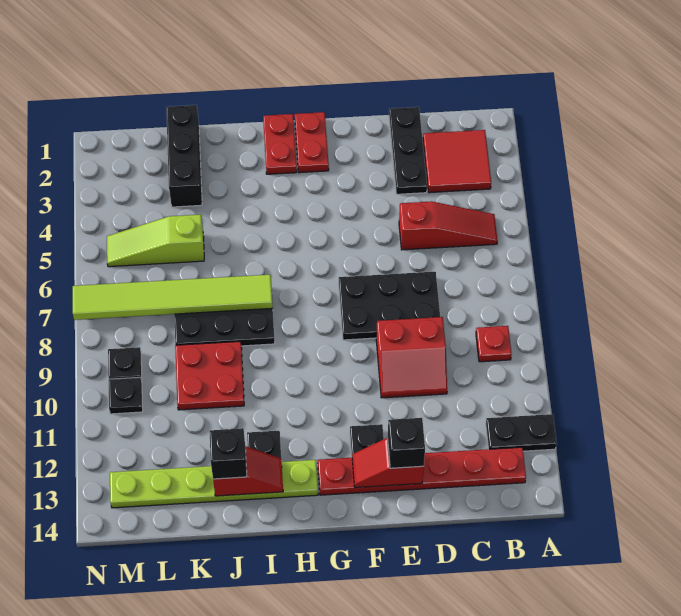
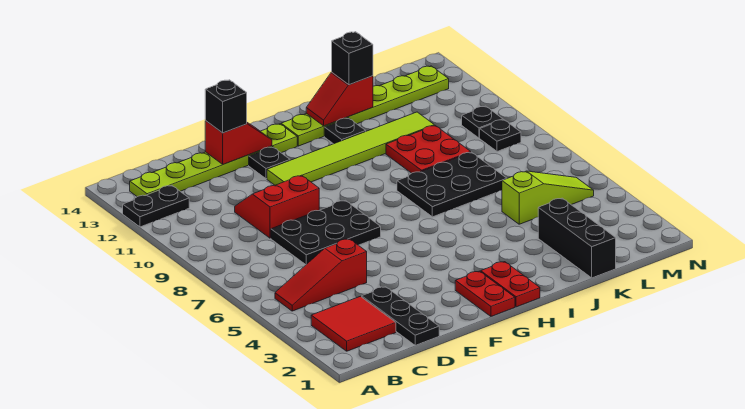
red plate B9 level 1 -> none
red plate B13:G13 level 1 -> lime plate B13:G13 level 1
lime tile I7:N7 level 2 -> lime tile F11:K11 level 1

